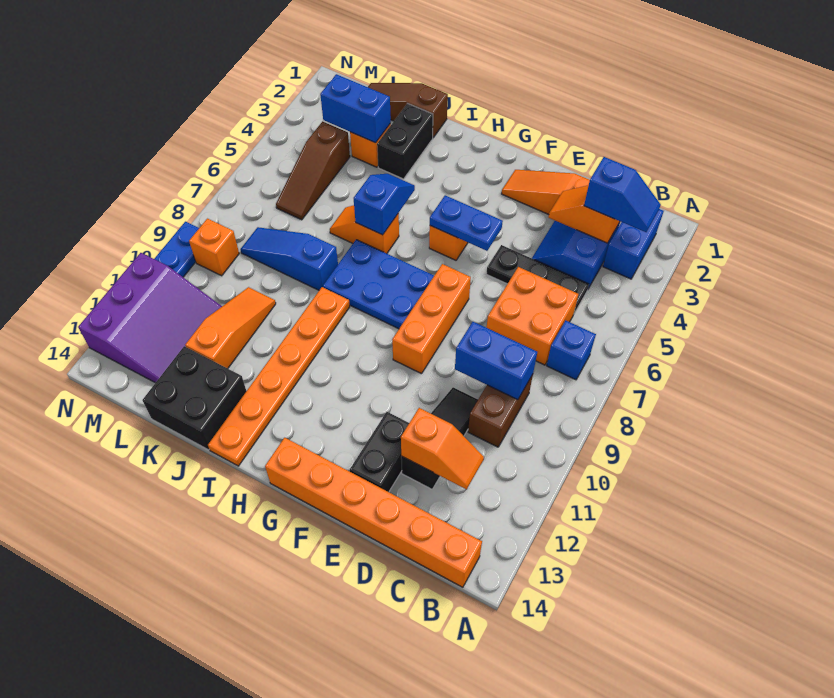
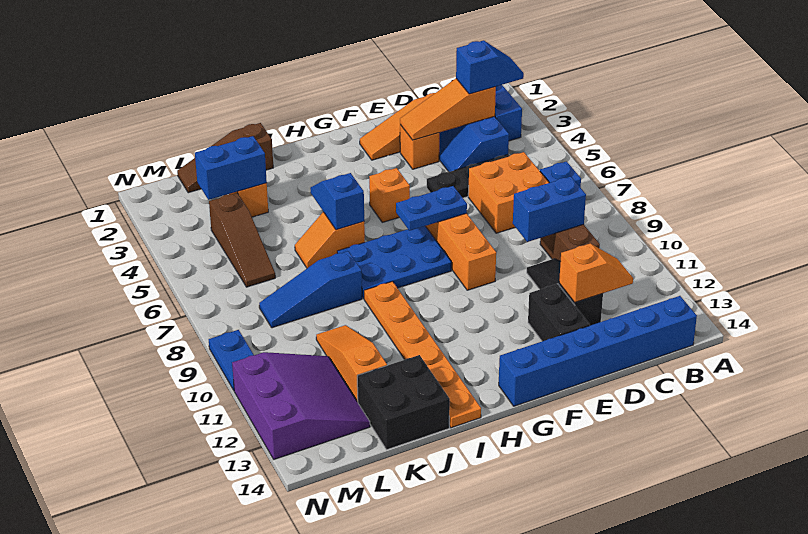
orange brick B14:G14 level 1 -> blue brick B14:G14 level 1
orange slope C3:D3 level 2 top C -> orange slope C3:E3 level 2 top C
blue plate F5:G5 level 2 -> blue plate F7:G7 level 2
black brick J2:J3 level 1 -> none
orange brick M9 level 1 -> orange brick E3 level 1

